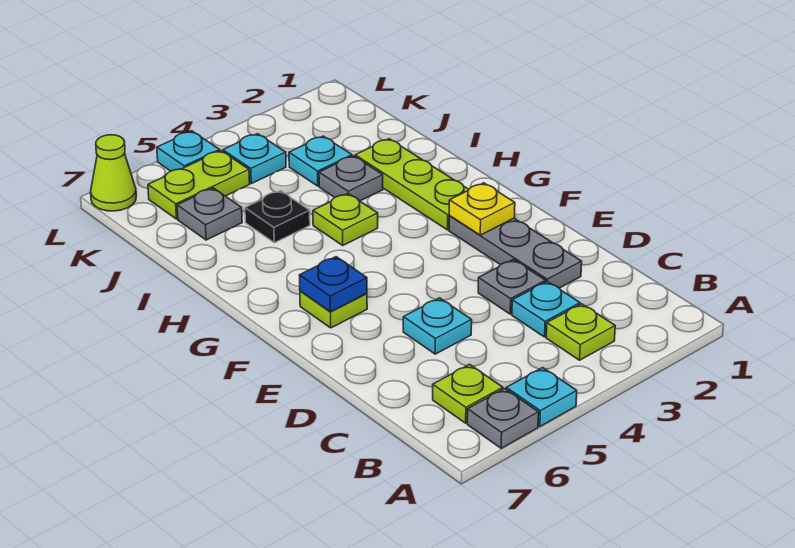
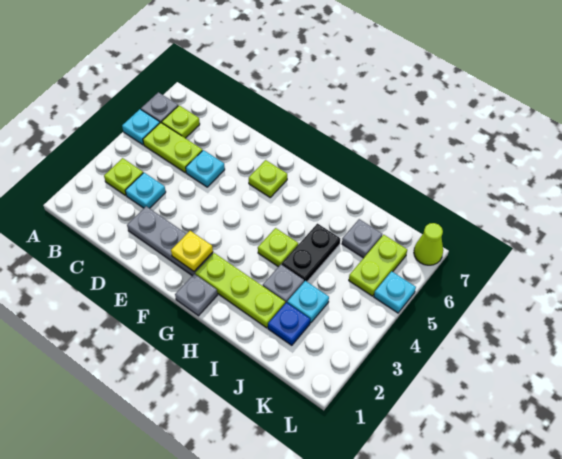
none -> lime plate B5:C5 level 1
grey plate D3 level 1 -> grey plate G1 level 1
blue plate F6 level 2 -> blue plate J2 level 1
black plate I5 level 1 -> black plate I4:I5 level 1
cyan plate K4 level 1 -> none

